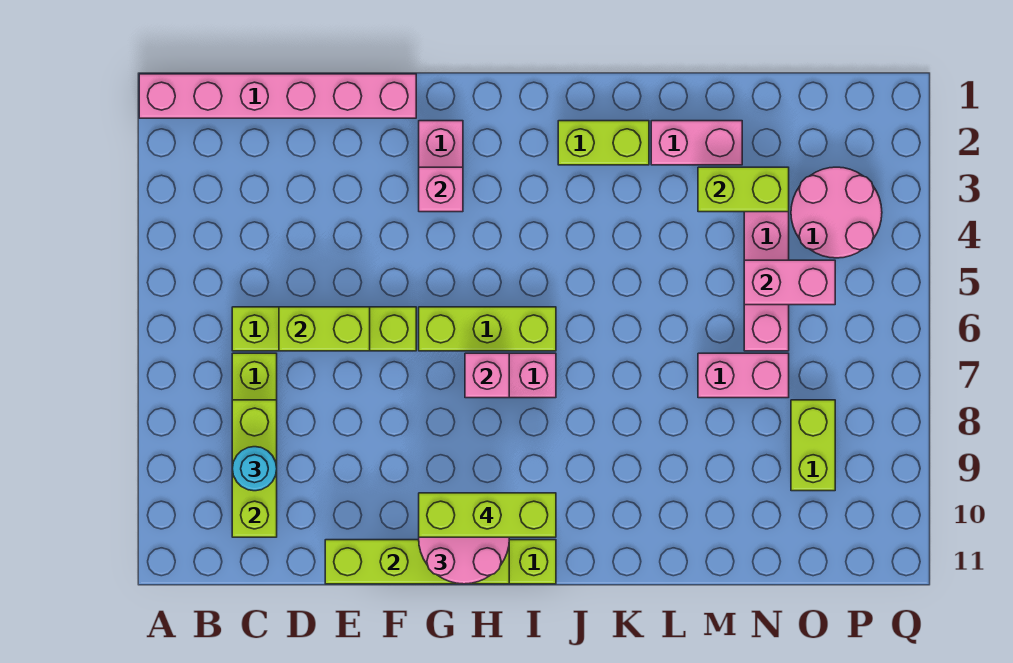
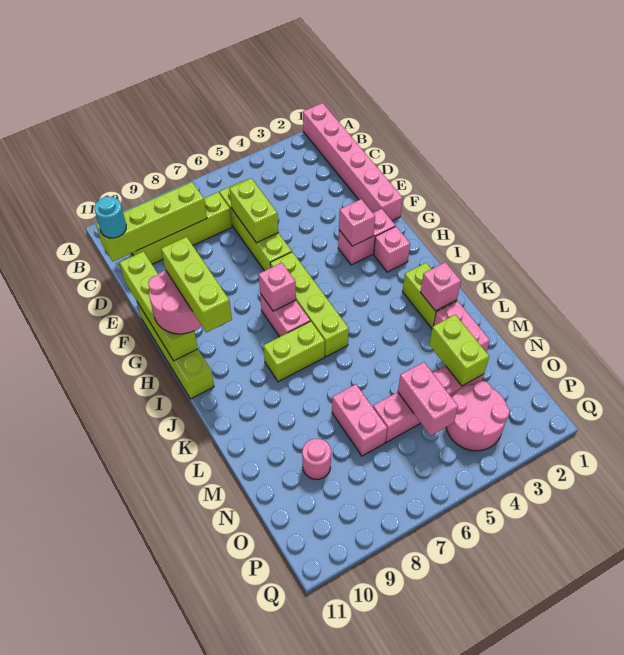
lime brick C8:C10 level 2 -> lime brick C8:C11 level 2
cyan round brick C9 level 3 -> cyan round brick C11 level 3
lime brick G6:I6 level 1 -> lime brick G6:J6 level 1
none -> pink brick H2 level 1
none -> pink brick K2 level 2
none -> pink round brick N9 level 1
lime brick O8:O9 level 1 -> lime brick J7:J8 level 1

